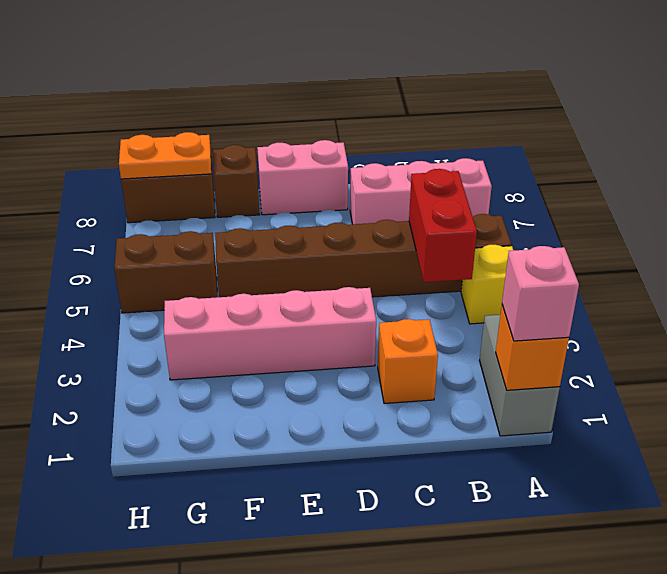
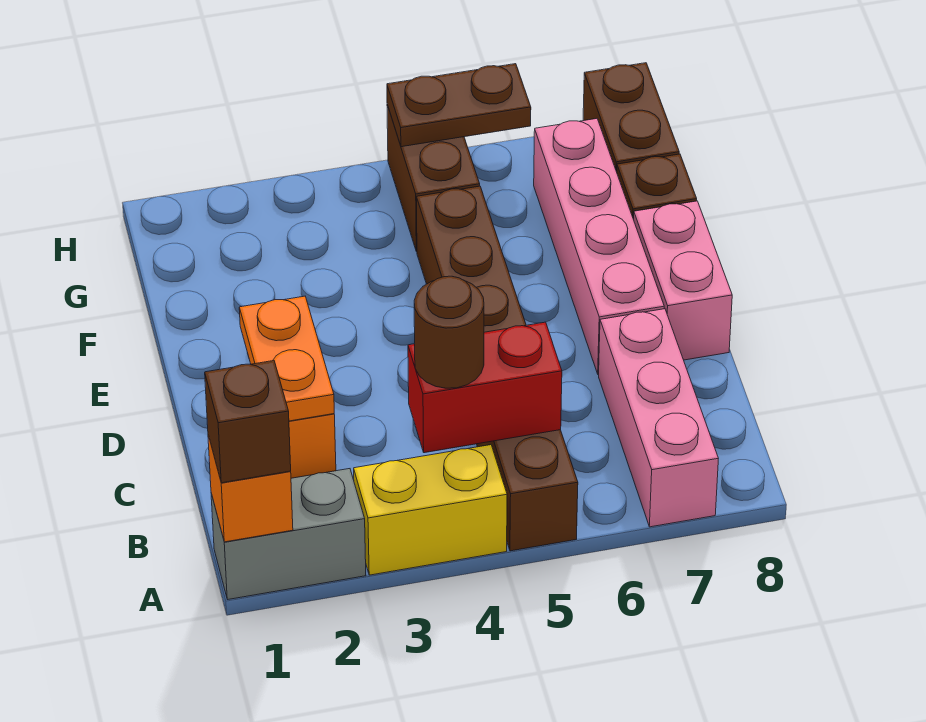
pink brick A1 level 3 -> brown brick A1 level 3
yellow brick A4 level 1 -> yellow brick A3:A4 level 1
none -> brown round brick B4 level 3
pink brick D3:G3 level 1 -> pink brick D7:G7 level 1
orange plate G8:H8 level 2 -> orange plate C2:D2 level 2
none -> brown plate H5:H6 level 2

